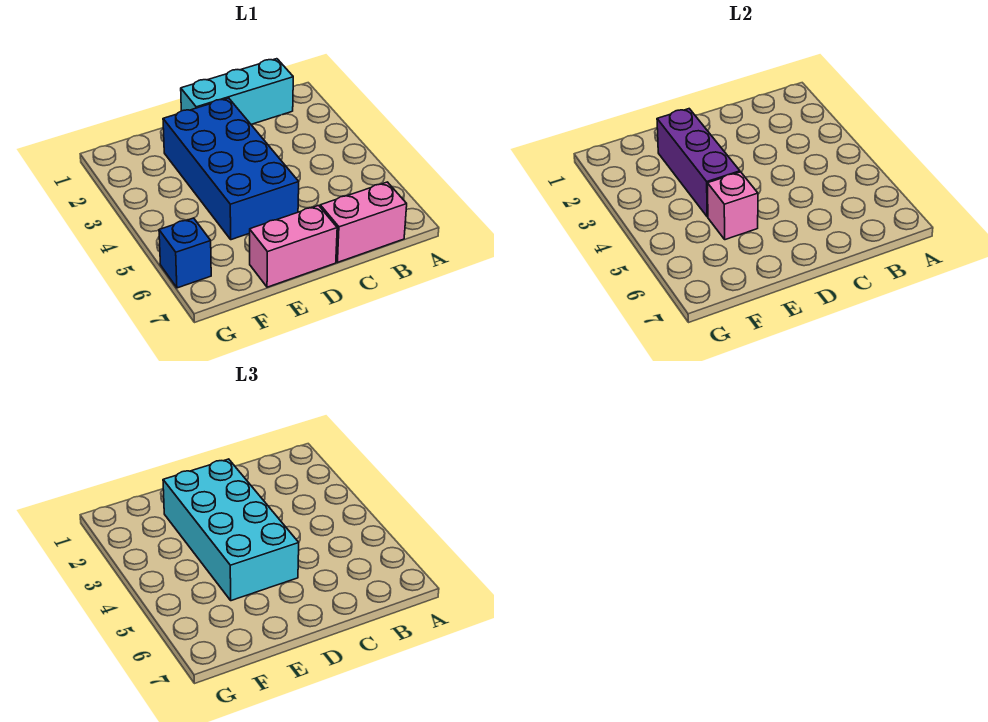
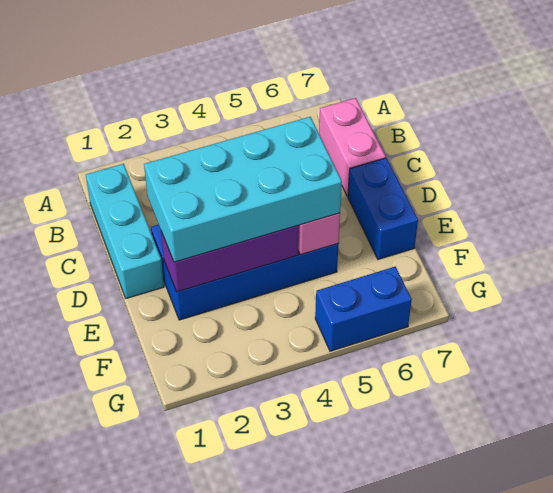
pink brick D7:E7 level 1 -> blue brick D7:E7 level 1
blue brick G6 level 1 -> blue brick G5:G6 level 1

